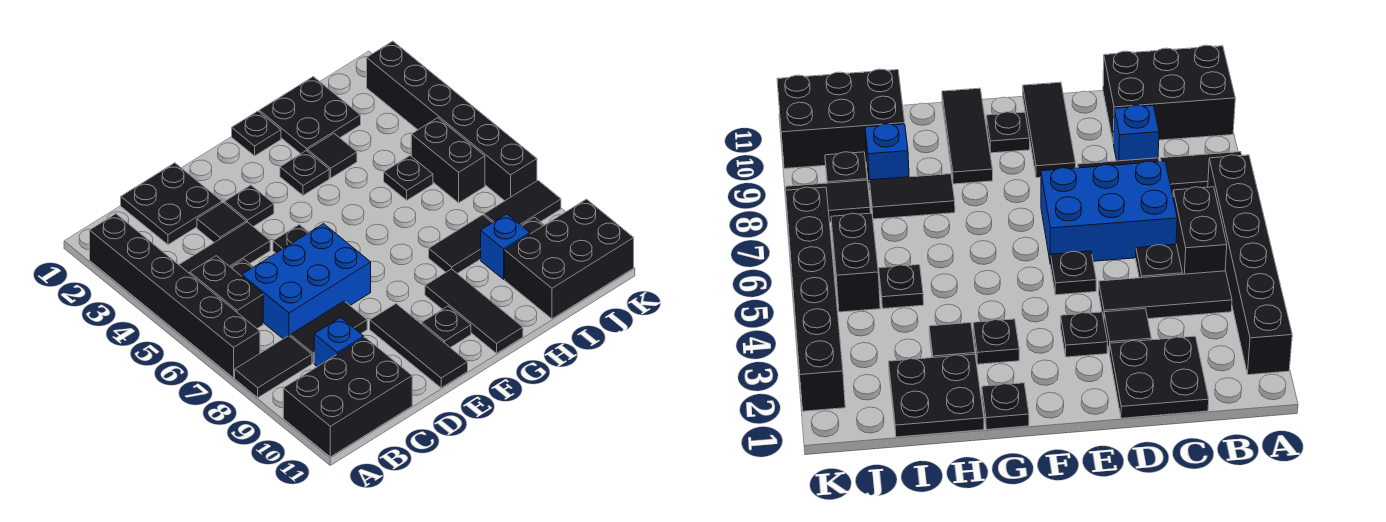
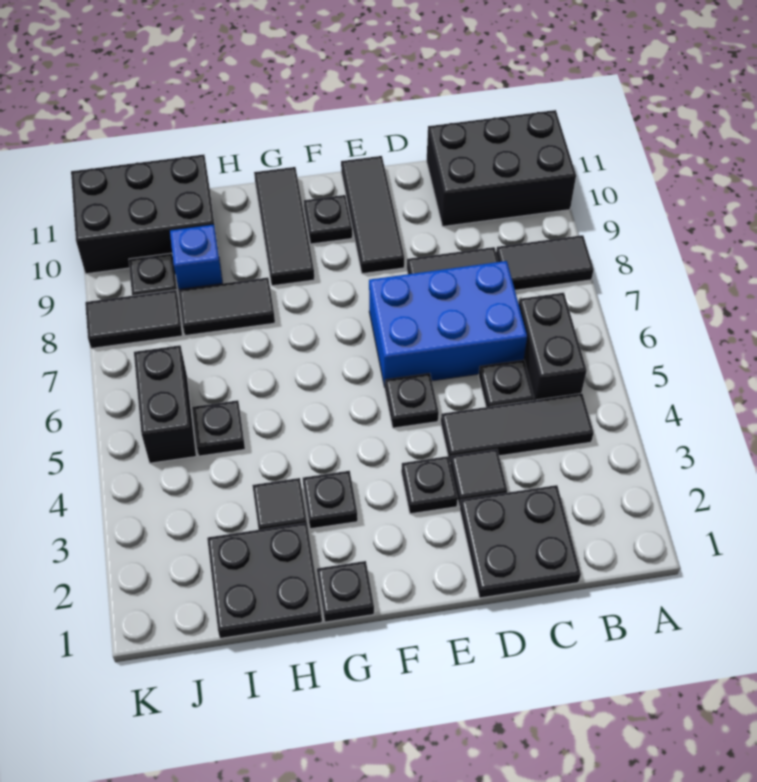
black brick A2:A7 level 1 -> none
blue brick C9 level 1 -> none
black brick K2:K7 level 1 -> none

